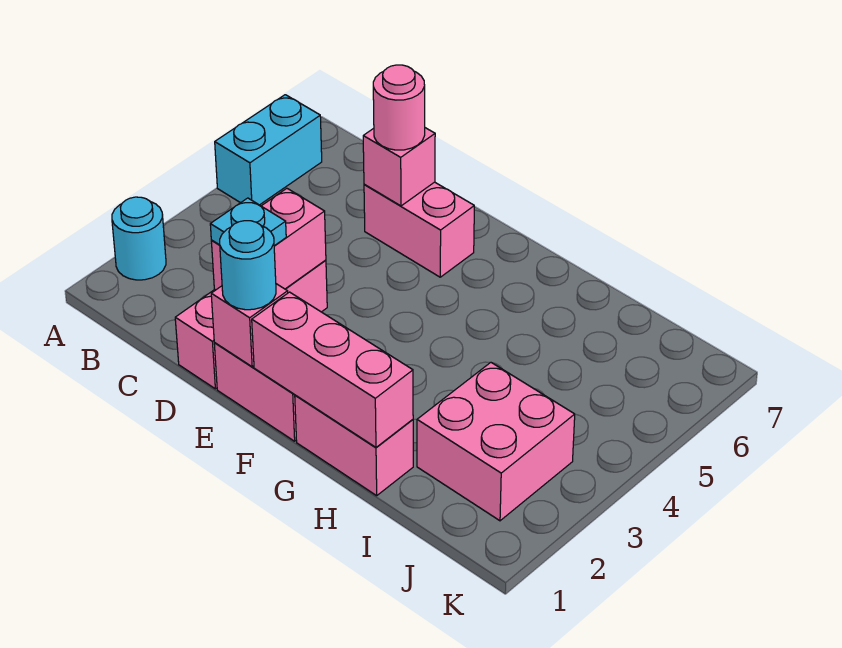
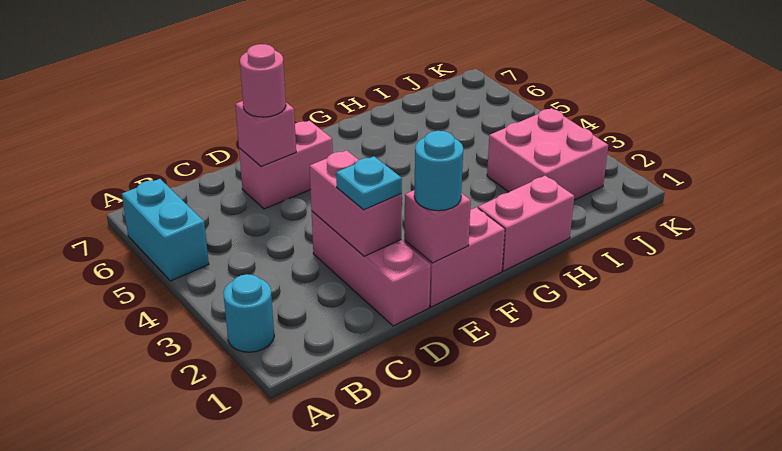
pink brick F1:H1 level 2 -> none

